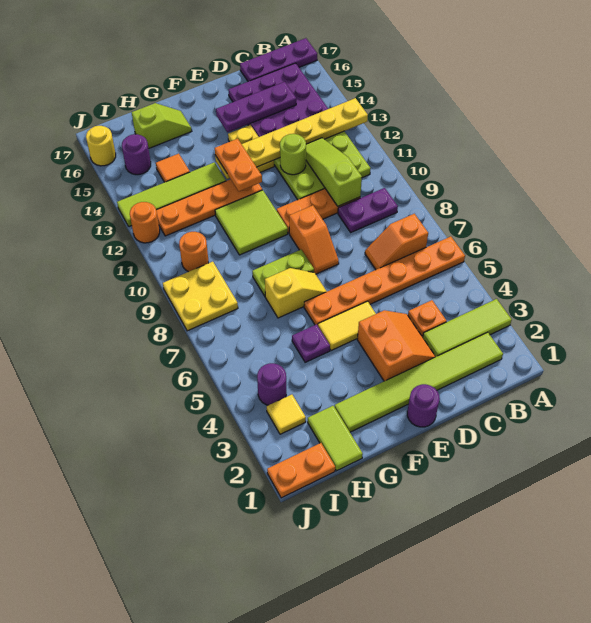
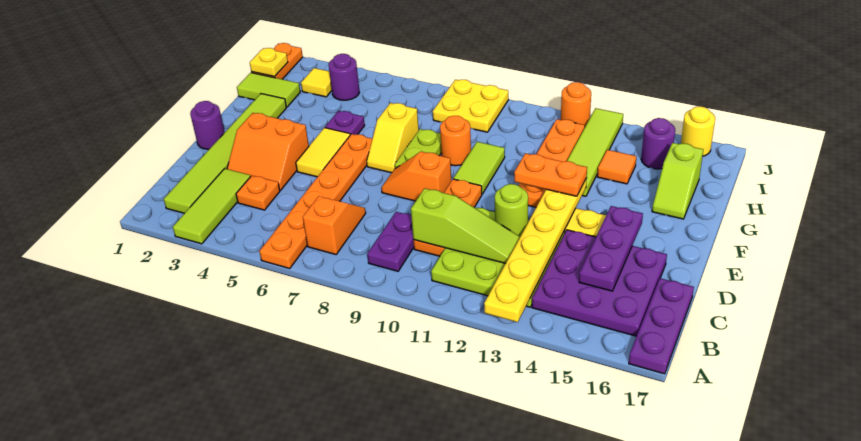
lime tile F10:G11 level 1 -> lime tile F10:G10 level 1
none -> yellow plate I1 level 2
orange round brick I10 level 1 -> orange round brick G9 level 1

